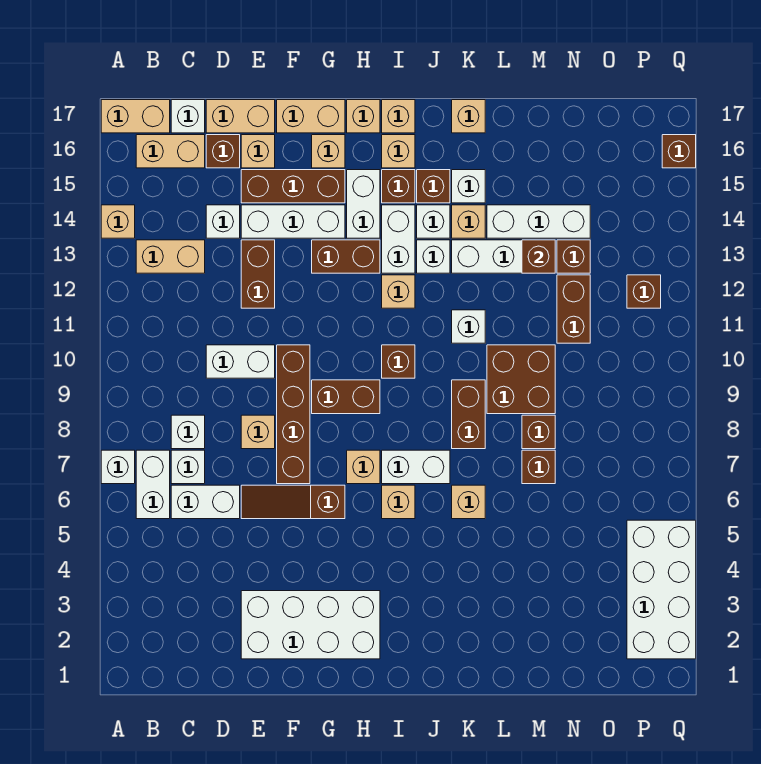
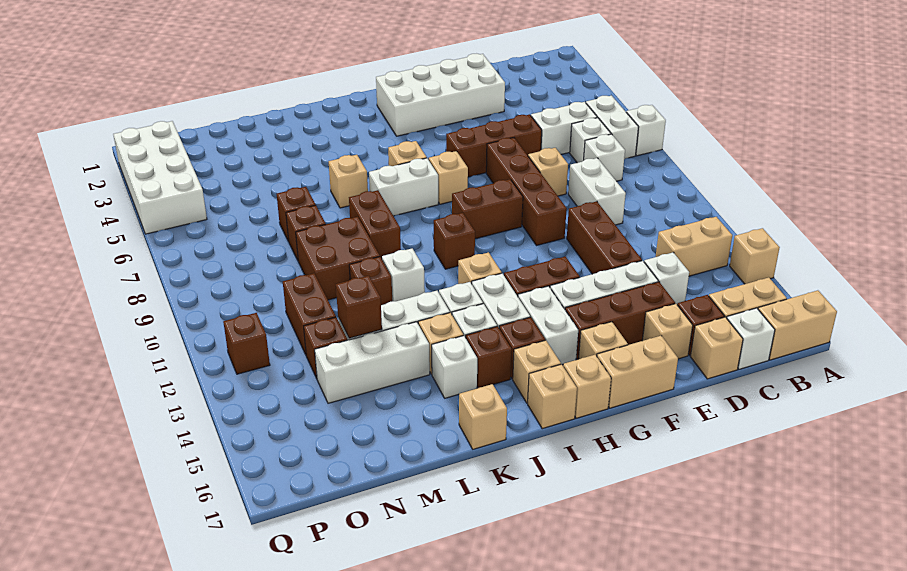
white brick D10:E10 level 1 -> white brick D9:D10 level 1
tan brick D17:E17 level 1 -> tan brick D17 level 1
brown slope E6:G6 level 1 top G -> brown brick E6:G6 level 1
brown brick E12:E13 level 1 -> brown brick E11:E13 level 1
brown brick Q16 level 1 -> brown brick L11 level 1

